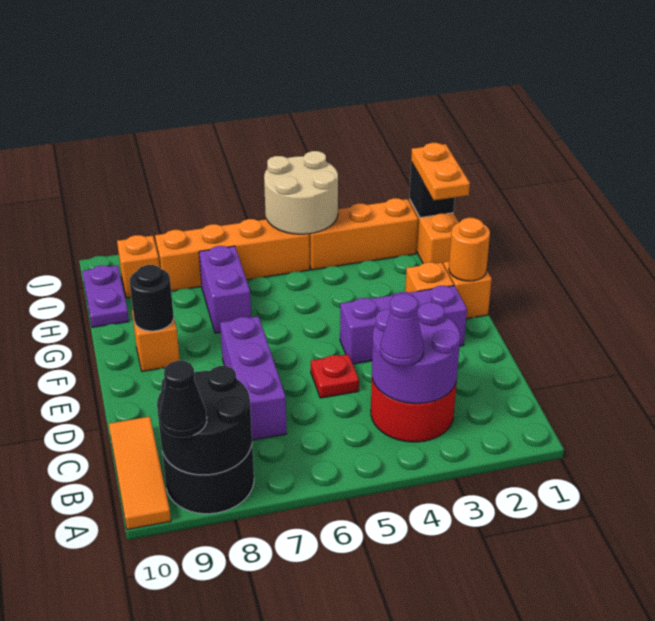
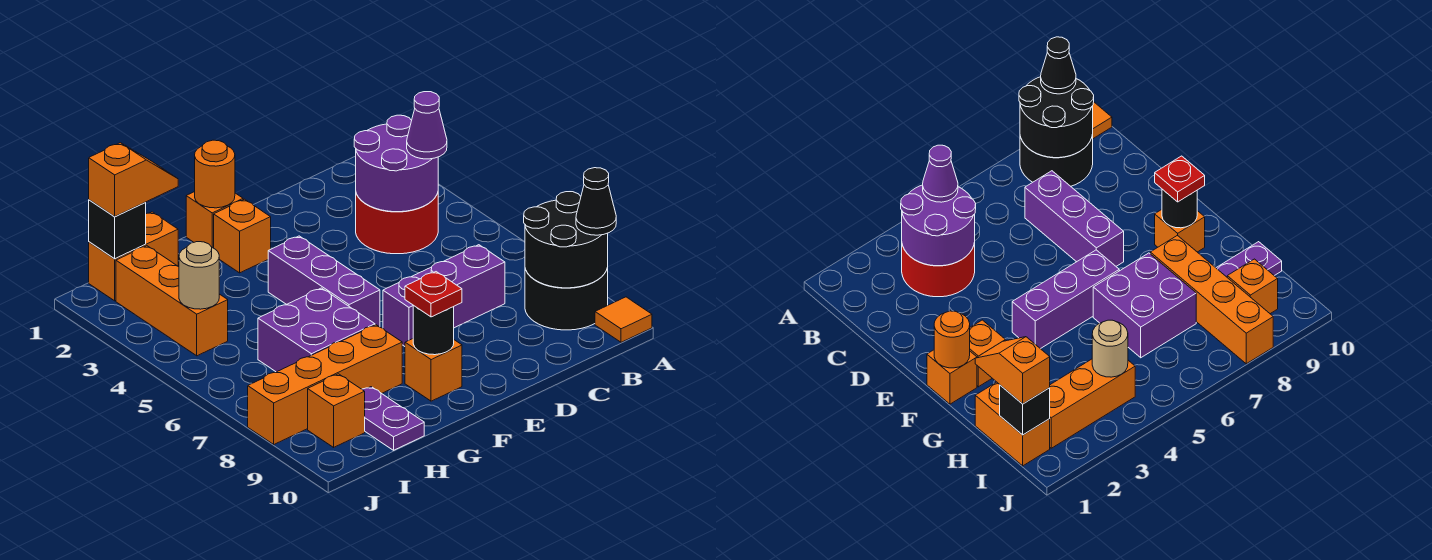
orange tile A10:C10 level 1 -> orange tile A10 level 1
red plate D5 level 1 -> red plate F9 level 3
purple brick E2:E4 level 1 -> purple brick F4:F6 level 1
purple brick G7:H7 level 1 -> purple brick G6:H7 level 1
orange plate H1:I1 level 3 -> orange slope H1:I1 level 3 top I
purple plate H10:I10 level 1 -> purple plate H9:H10 level 1
tan round brick I4:J5 level 2 -> tan round brick I4 level 2
orange brick I5:I8 level 1 -> orange brick G8:J8 level 1

